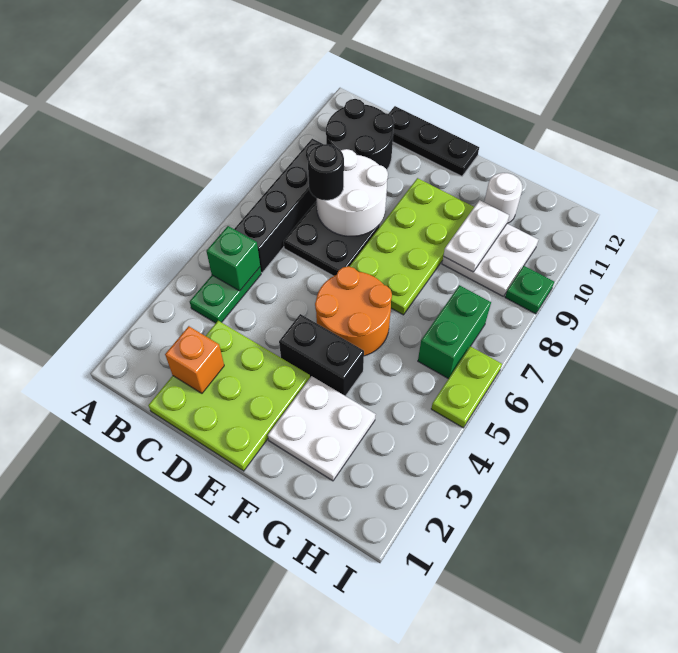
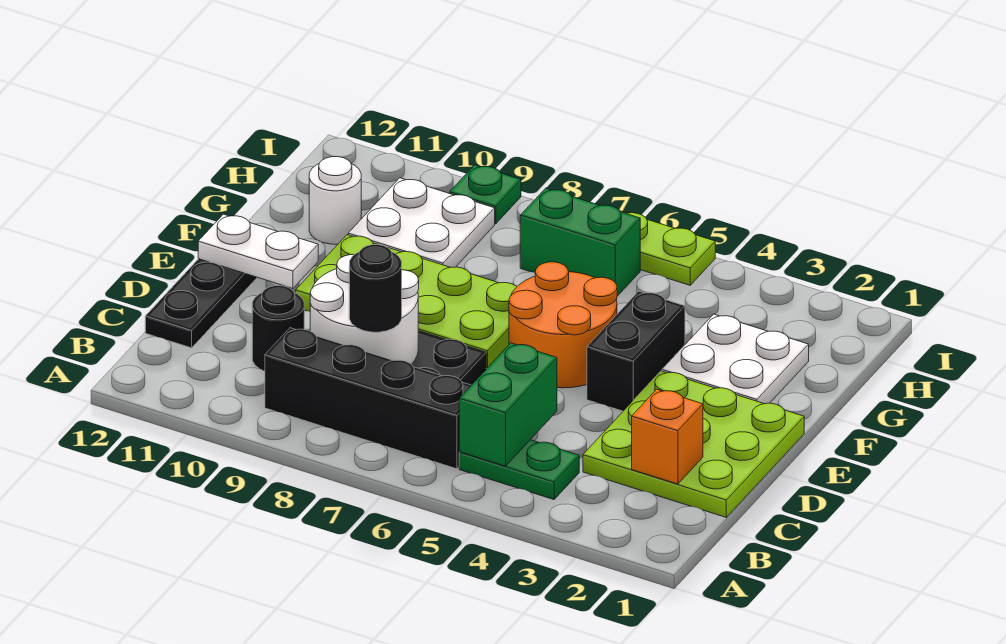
green brick B5 level 2 -> green brick B5:C5 level 2
black round brick B10:C11 level 1 -> black round brick C10 level 1
white plate G9:G10 level 2 -> white plate E11:E12 level 2

